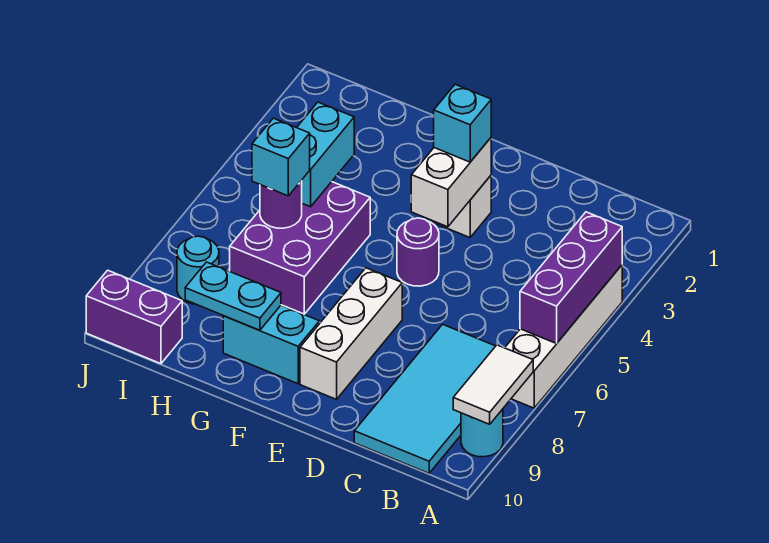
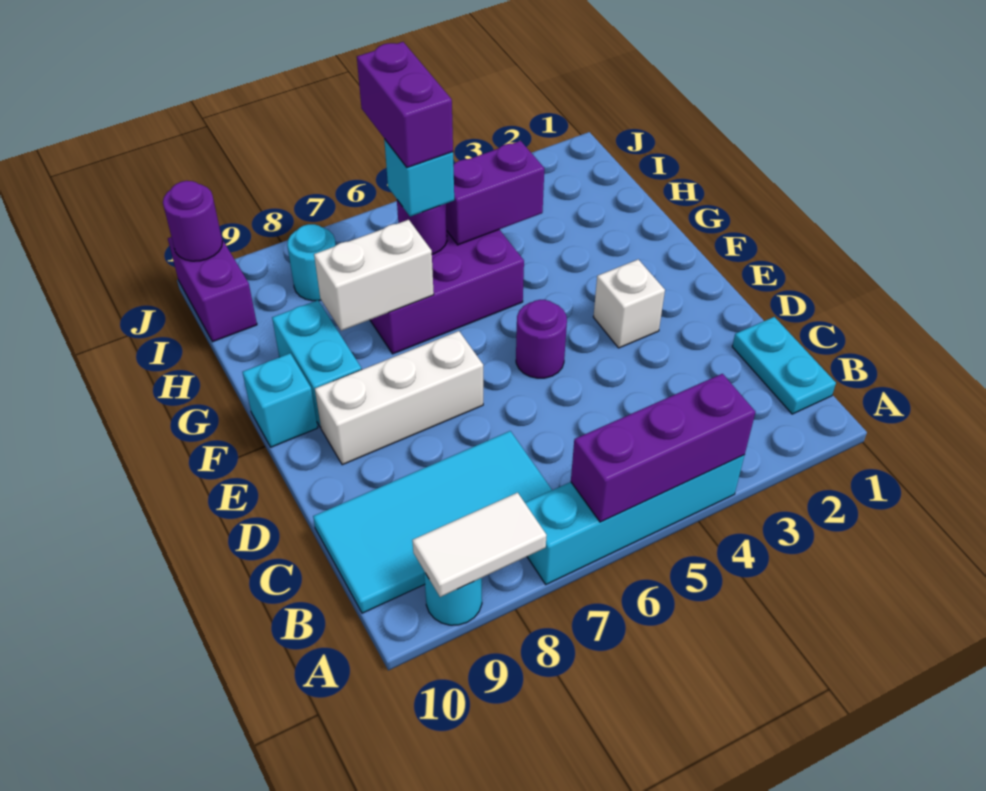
white brick A4:A7 level 1 -> cyan brick A4:A7 level 1
white brick E3:E4 level 2 -> white brick G7:G8 level 2
cyan brick E3 level 3 -> cyan brick F10 level 1
cyan plate G9:H9 level 2 -> cyan plate B1:C1 level 1
cyan brick H4:H5 level 2 -> purple brick H4:H5 level 2
none -> purple brick H6:I6 level 4
none -> purple round brick J10 level 2

